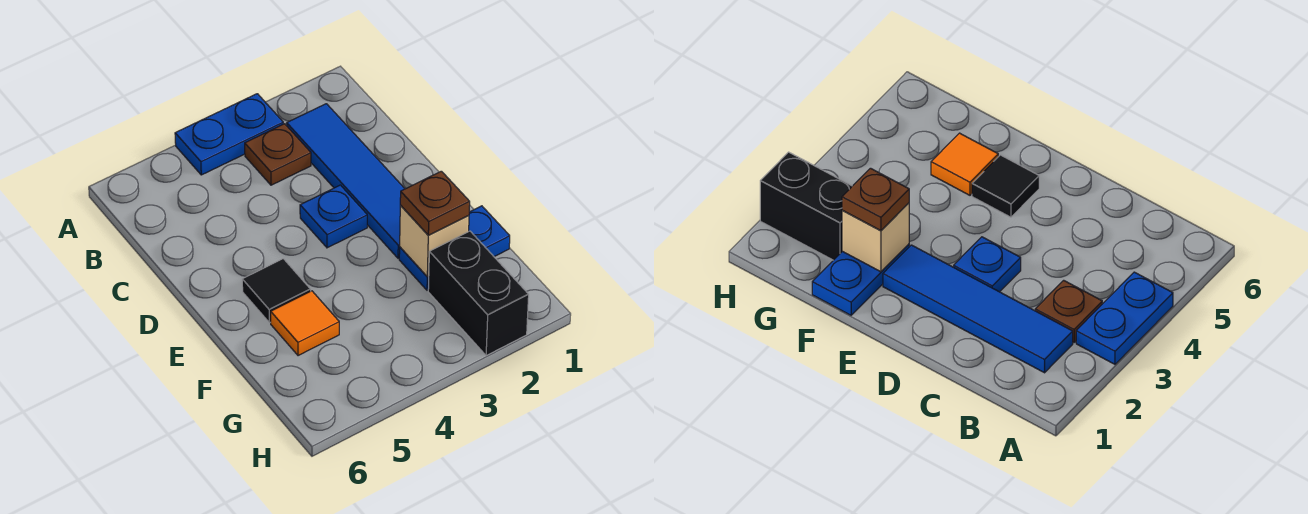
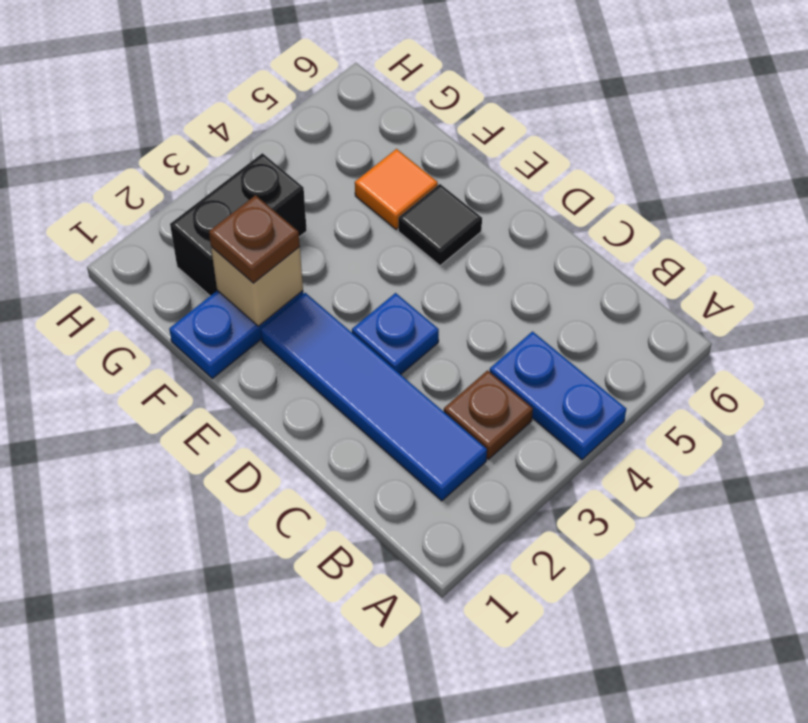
blue plate A3:A4 level 1 -> blue plate A4:B4 level 1
black brick G2:H2 level 1 -> black brick G2:G3 level 1

